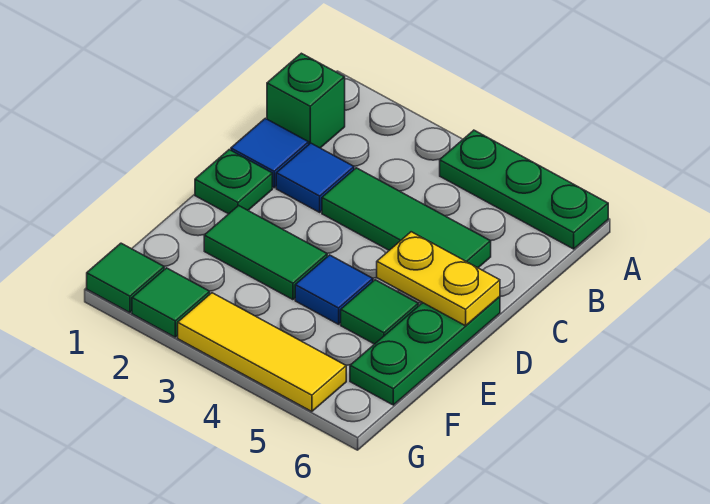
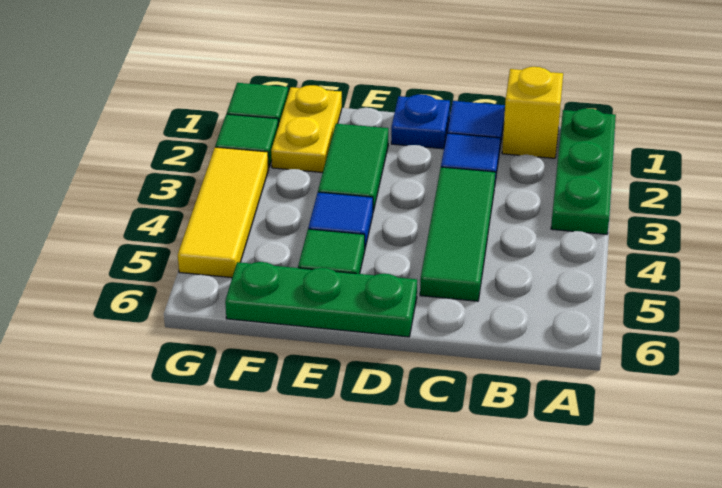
green plate A4:A6 level 1 -> green plate A1:A3 level 1
green brick B1 level 1 -> yellow brick B1 level 1
green plate D1 level 1 -> blue plate D1 level 1
yellow plate D5:D6 level 2 -> yellow plate F1:F2 level 1

